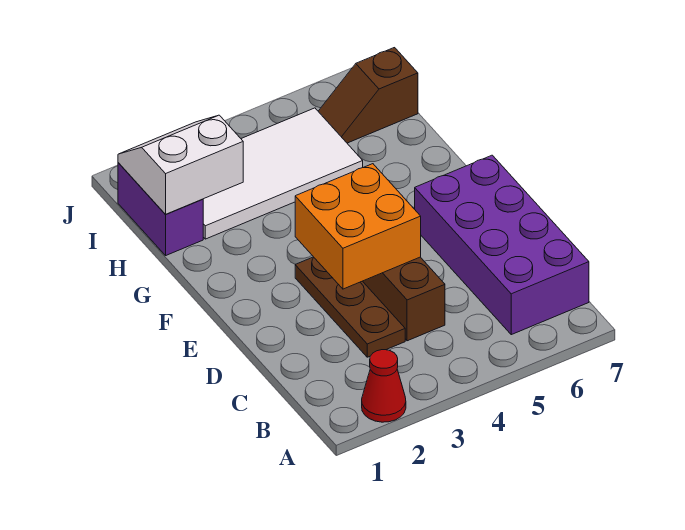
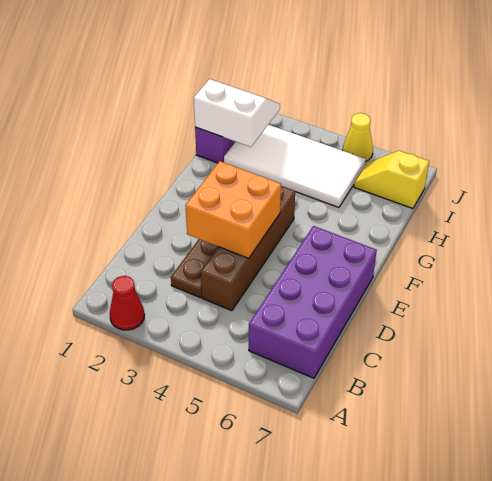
brown slope I6:I7 level 1 top 7 -> yellow slope I6:I7 level 1 top 7
none -> yellow cone J5 level 1

